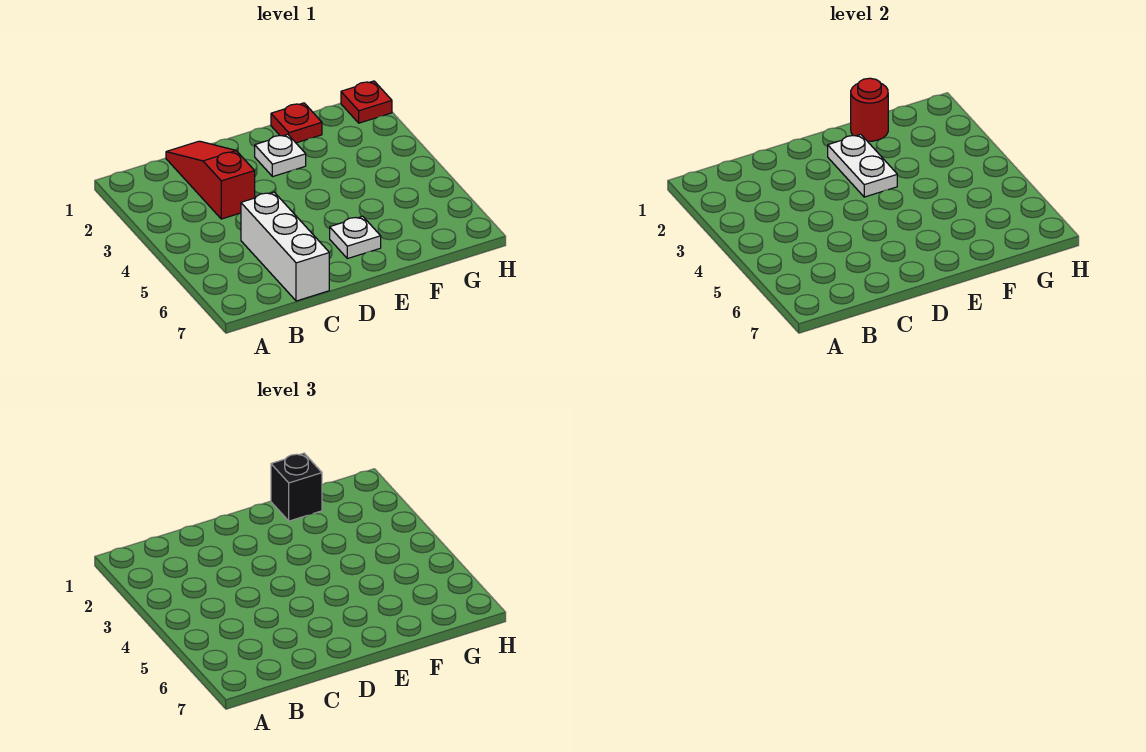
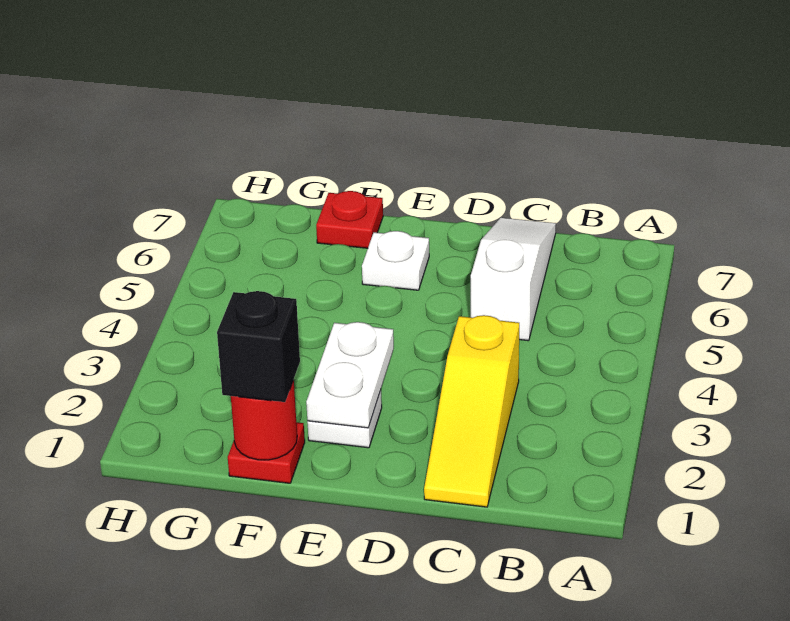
red slope C1:C3 level 1 top 3 -> yellow slope C1:C3 level 1 top 3
white brick C5:C7 level 1 -> white slope C5:C7 level 1 top 5
red plate H1 level 1 -> red plate F7 level 1

